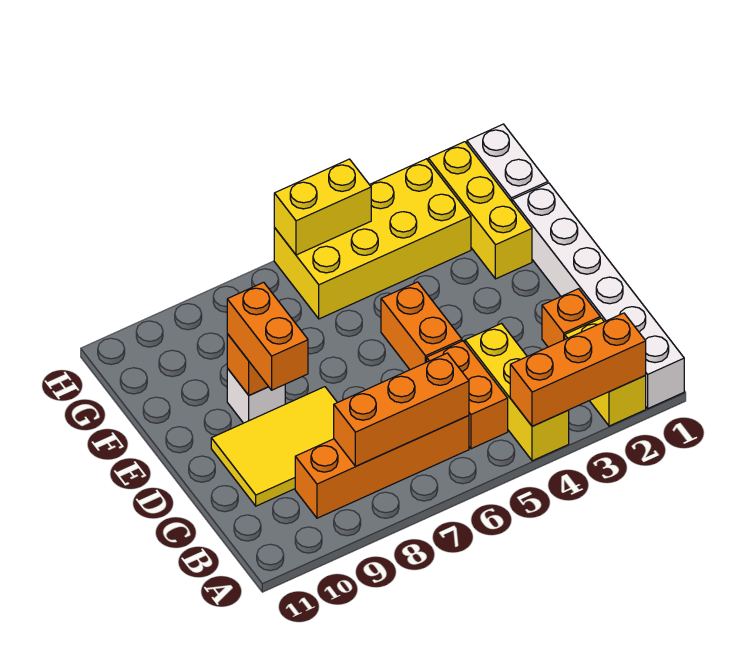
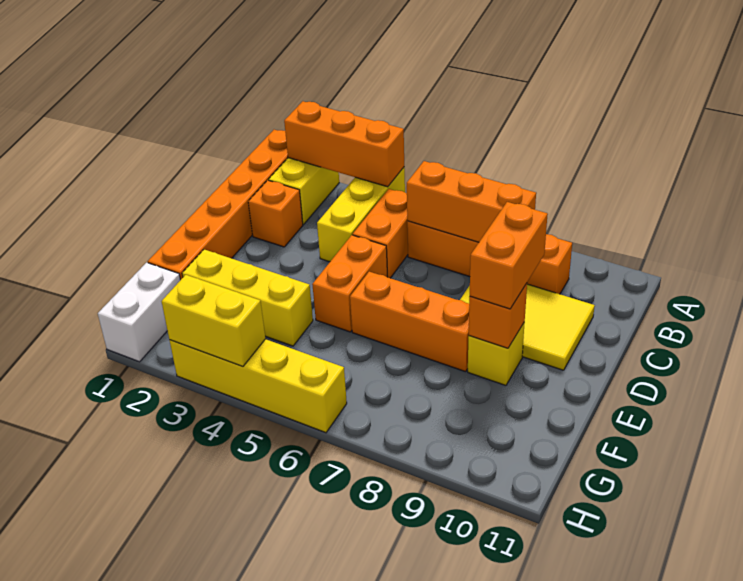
white brick A1:F1 level 1 -> orange brick A1:F1 level 1
none -> orange brick E6:E8 level 1
white brick E9 level 1 -> yellow brick E9 level 1
yellow brick F2:H2 level 1 -> yellow brick F2:F4 level 1
yellow brick G3:H6 level 1 -> yellow brick H3:H6 level 1
yellow brick H5:H6 level 2 -> yellow brick H3:H4 level 2

